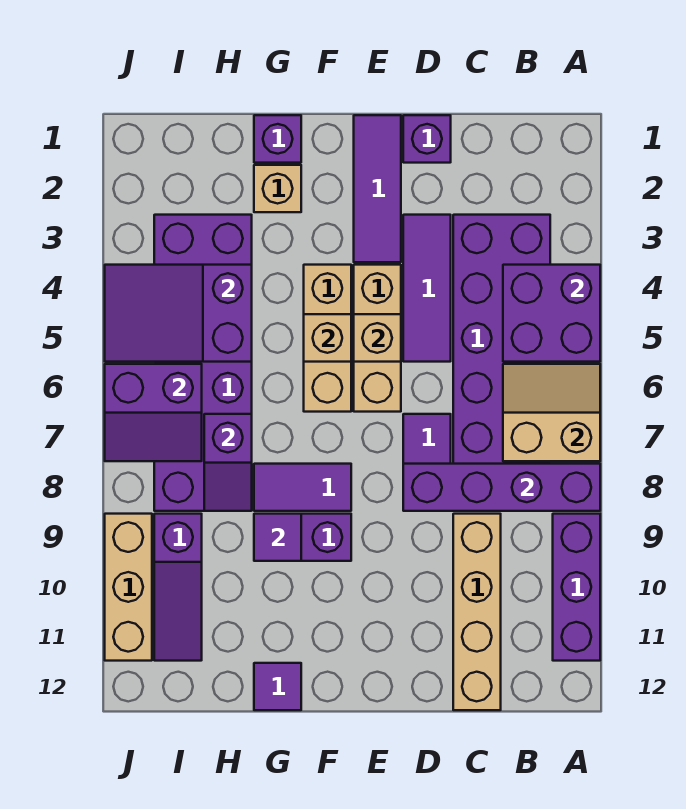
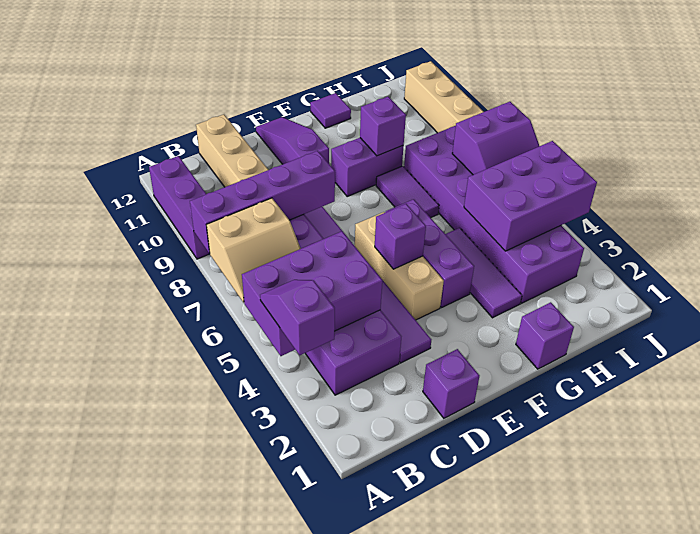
purple brick A4:B5 level 2 -> purple brick A4:C5 level 2
purple tile E1:E3 level 1 -> purple tile G3:G5 level 1
tan brick E5 level 2 -> purple brick E5 level 2
tan brick F4:F6 level 1 -> purple brick F4:F6 level 1
tan brick F5 level 2 -> none
purple tile F8:G8 level 1 -> purple tile G7:G8 level 1
tan brick G2 level 1 -> none
purple tile G9 level 2 -> purple brick G9 level 2
purple slope H4:J5 level 2 top H -> purple brick H4:J5 level 2
purple slope H7:H8 level 2 top 7 -> purple slope A3:A4 level 3 top 3
purple slope I6:J7 level 2 top 6 -> purple slope I6:J7 level 2 top 7
purple slope I9:I11 level 1 top 9 -> purple slope E10:E12 level 1 top 10

